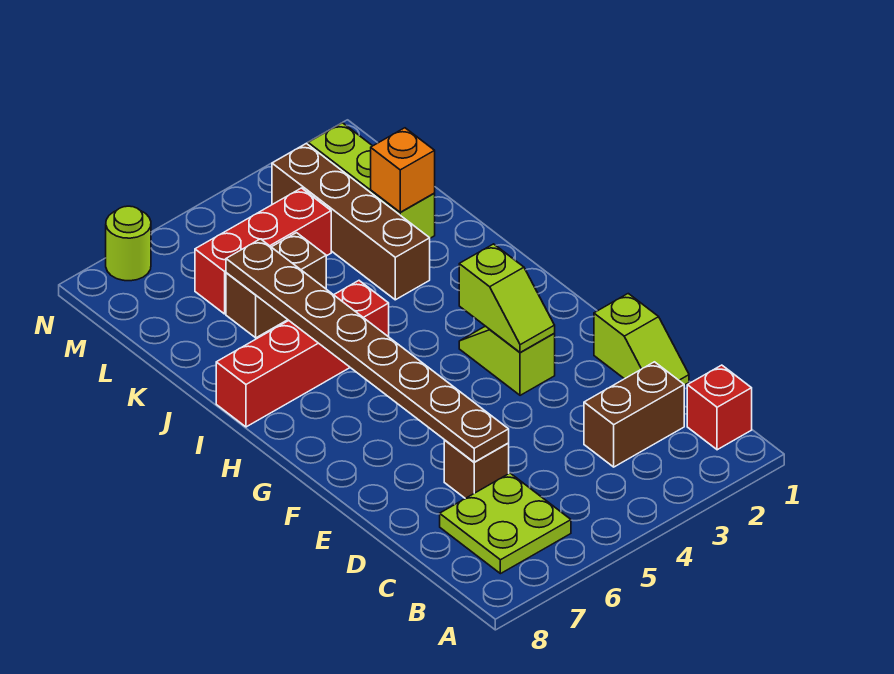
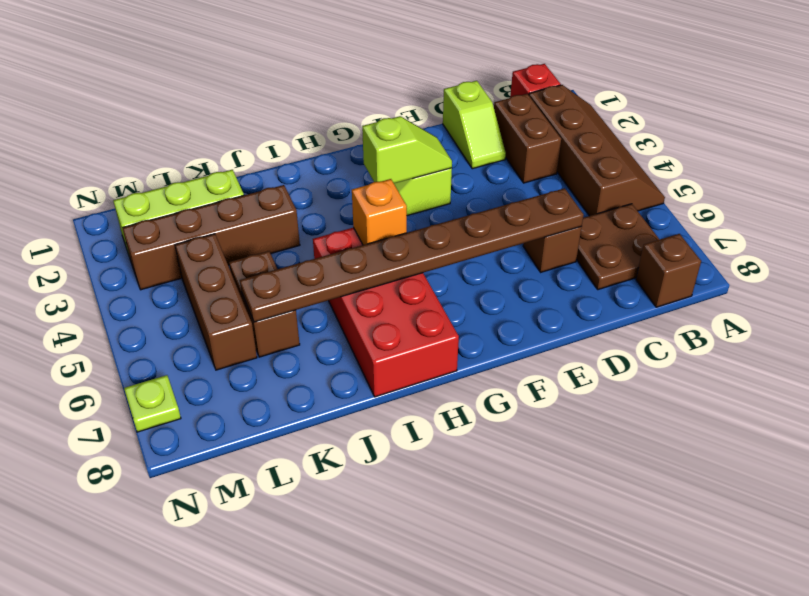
none -> brown slope A2:B5 level 1 top B
lime plate B6:C7 level 1 -> brown plate B6:C7 level 1
none -> brown brick B8 level 1
lime slope D1:E1 level 1 top E -> lime slope D1:D2 level 1 top 1
red brick I5:I8 level 1 -> red brick H5:I8 level 1
orange brick K2 level 2 -> orange brick H5 level 2
red brick L4:L6 level 1 -> brown brick L4:L6 level 1
lime round brick N7 level 1 -> lime plate N7 level 1

